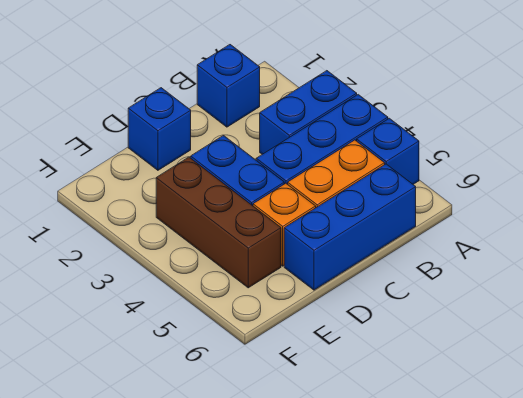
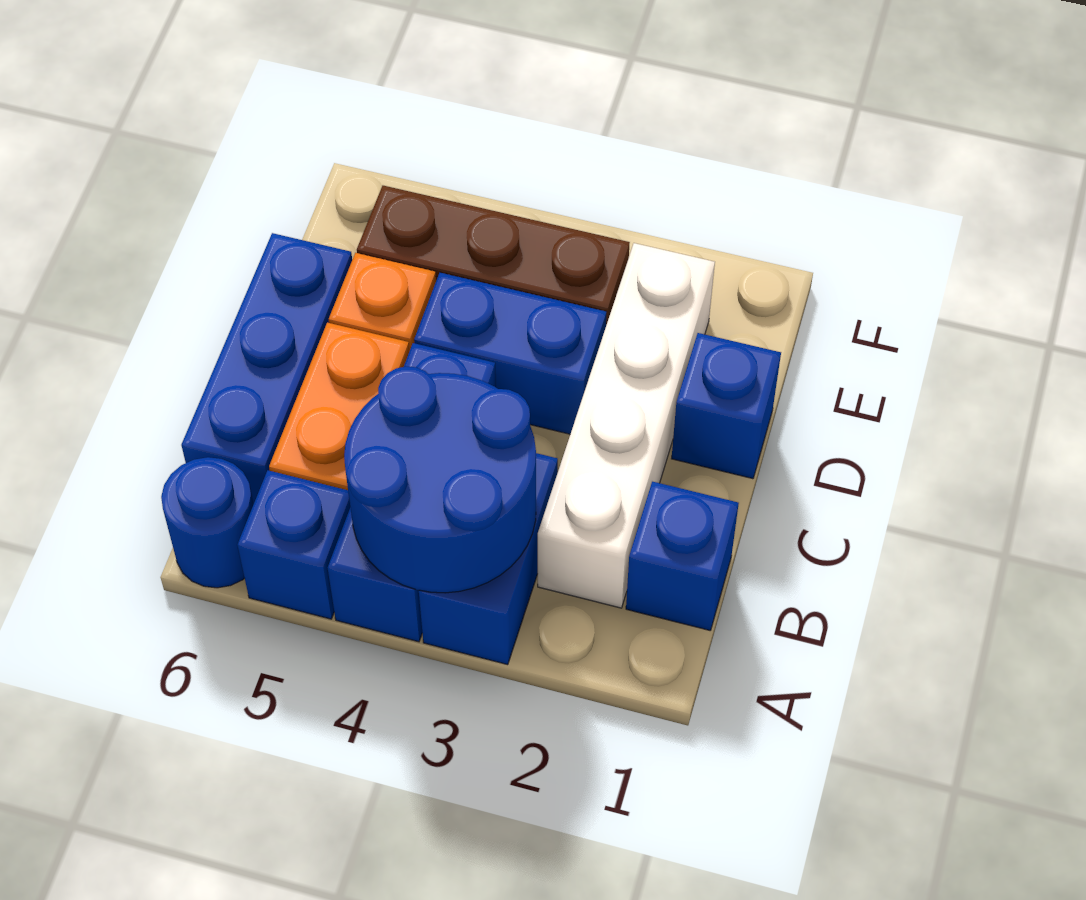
none -> blue round brick A3:B4 level 2
none -> blue round brick A6 level 1
none -> white brick B2:E2 level 1

